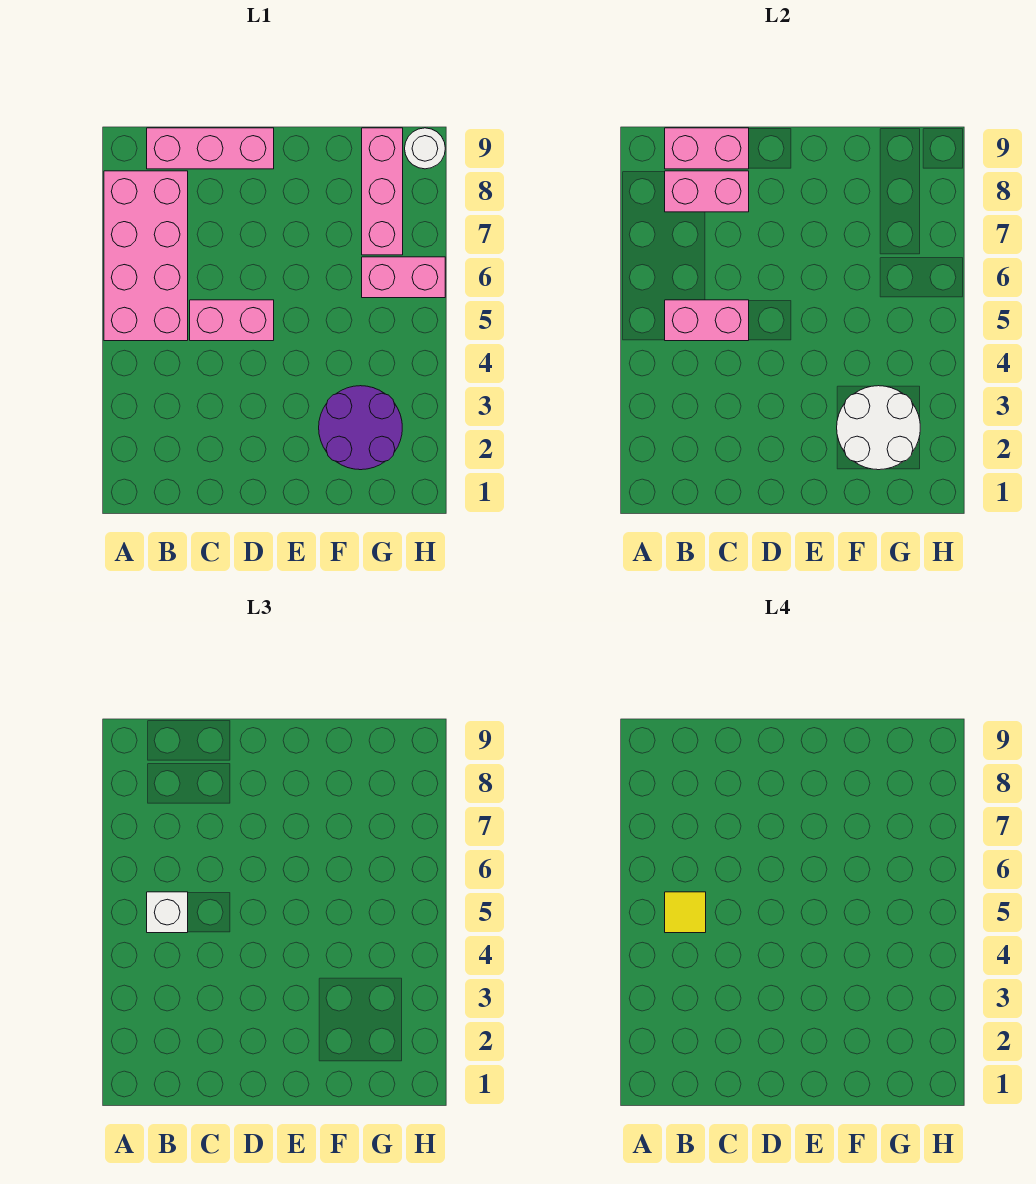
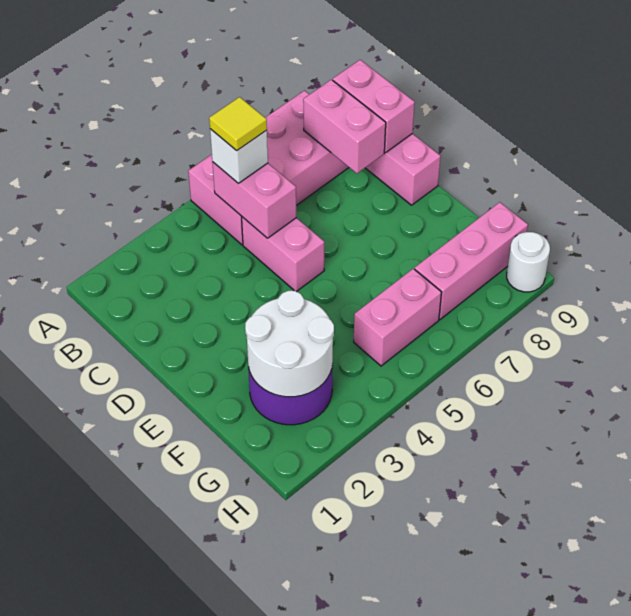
pink brick G6:H6 level 1 -> pink brick G5:G6 level 1

